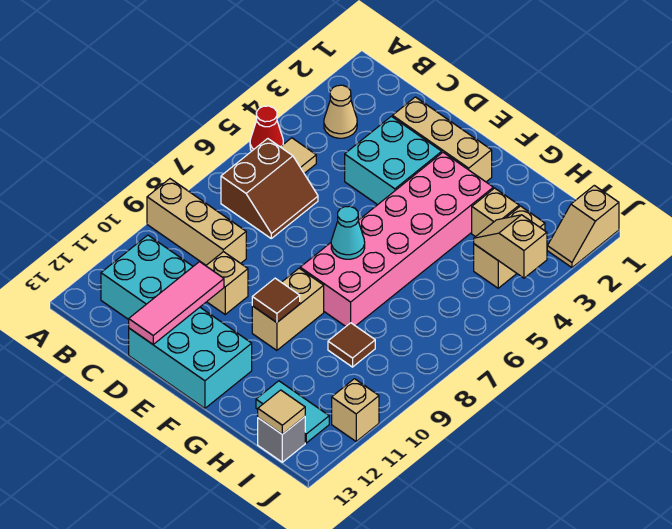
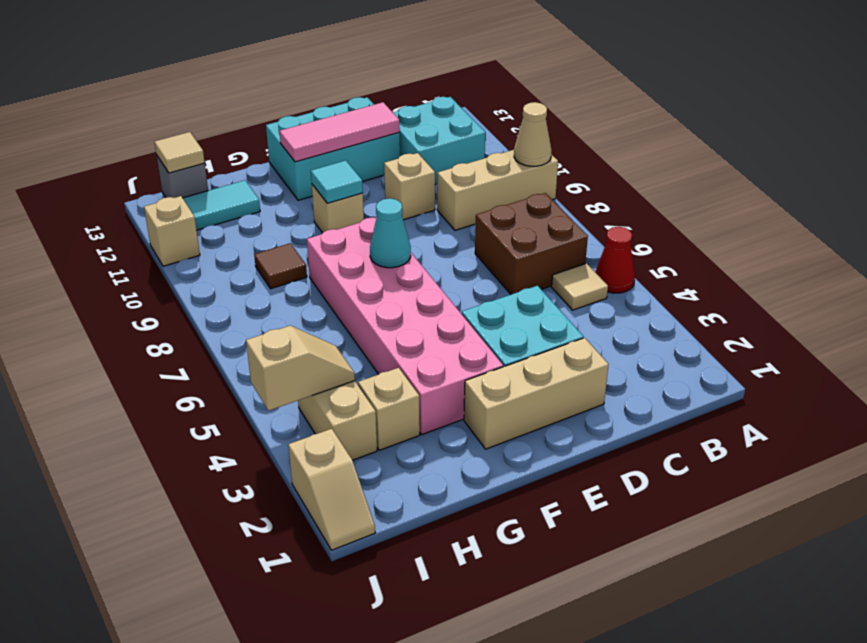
tan cone B3 level 1 -> tan cone A9 level 2
brown slope B6:C7 level 1 top B -> brown brick B6:C7 level 1
pink tile D11:D13 level 2 -> pink tile D12:F12 level 2
tan brick F9:F10 level 1 -> tan brick F10 level 1
brown tile F10 level 2 -> cyan tile F10 level 2
tan slope J1:J2 level 1 top 1 -> tan slope J1:J2 level 1 top 2

